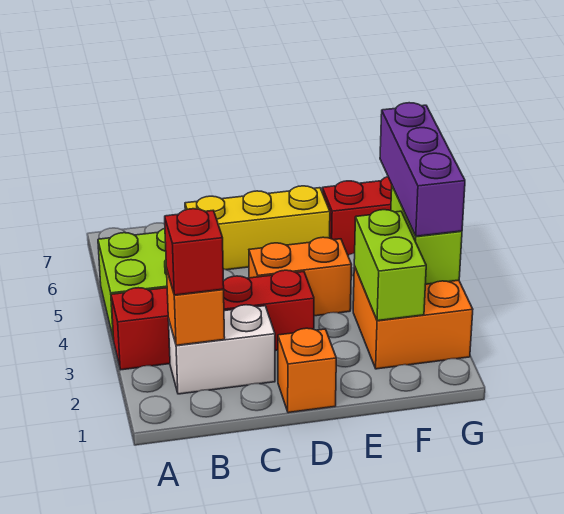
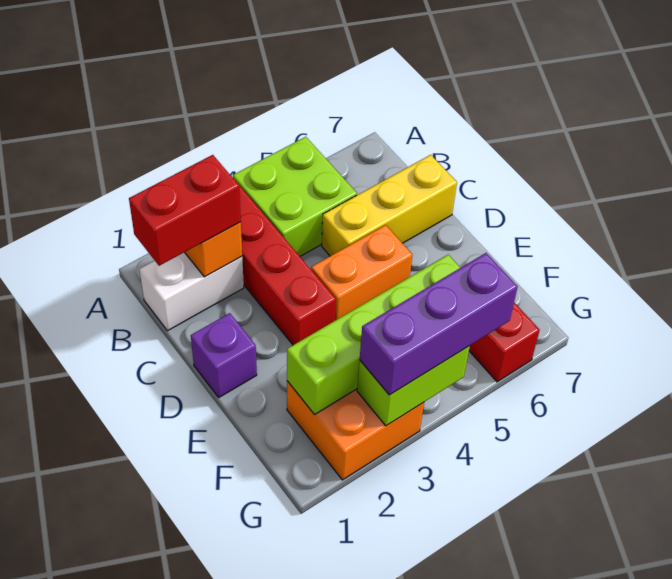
white brick B2:C2 level 1 -> white brick B1:B2 level 1
red brick B2 level 3 -> red brick B1:B2 level 3
yellow brick C6:E6 level 1 -> yellow brick C5:C7 level 1
orange brick D1 level 1 -> purple brick D1 level 1
orange brick D4:E4 level 1 -> orange brick D4:D5 level 1
lime brick F2:F3 level 2 -> lime brick F2:F5 level 2

